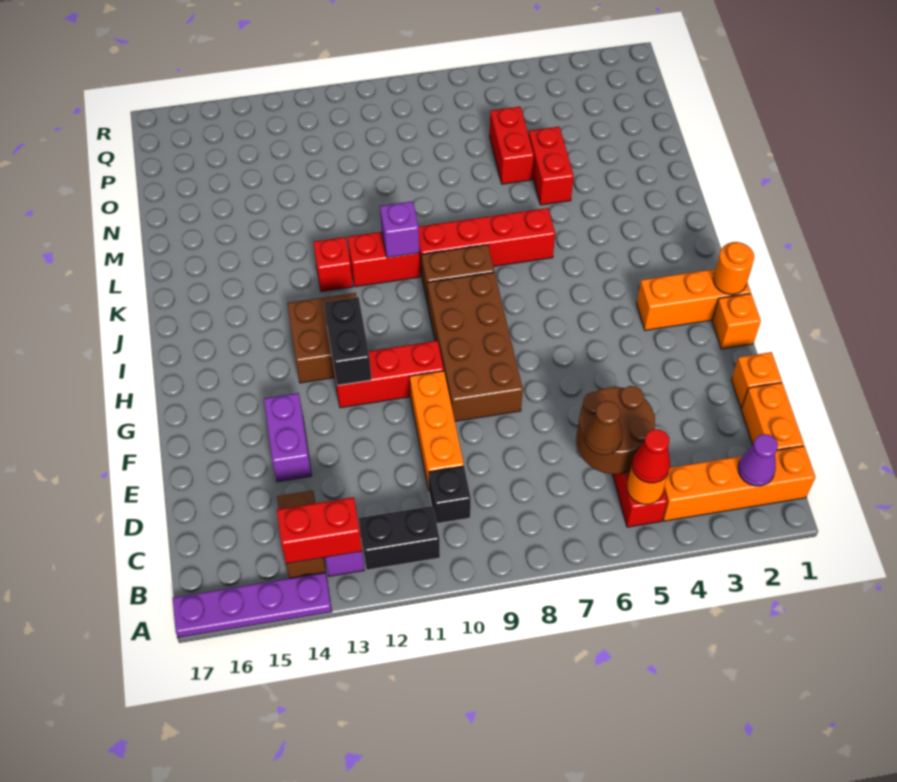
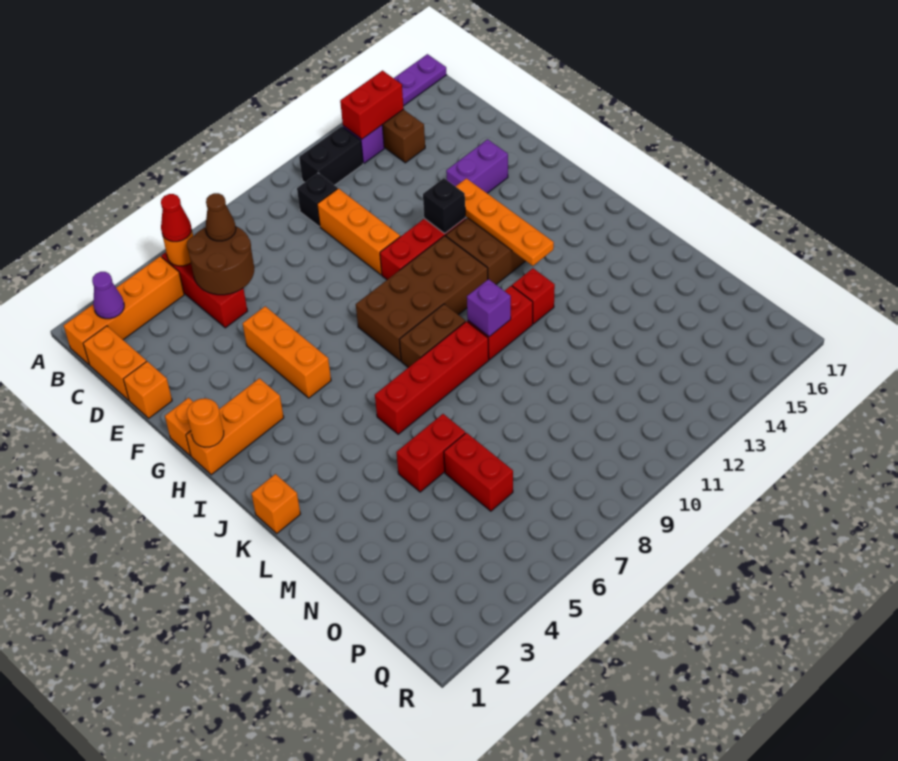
purple brick E14:F14 level 1 -> purple brick F14:F15 level 1
none -> orange brick F5:H5 level 1
brown brick F8:I9 level 1 -> brown brick H8:I11 level 1
black brick G12:H12 level 2 -> black brick G12 level 2
none -> orange plate G13:J13 level 2
none -> orange brick K1 level 1
red brick M5:N5 level 1 -> red brick M5:M6 level 1

